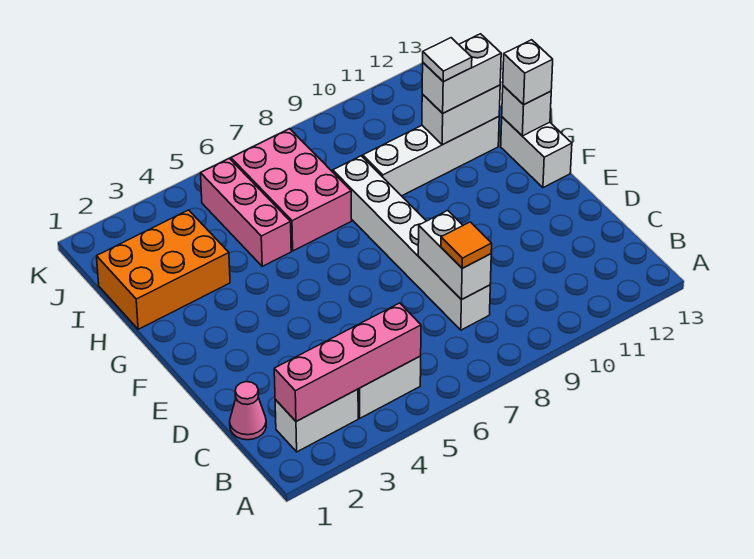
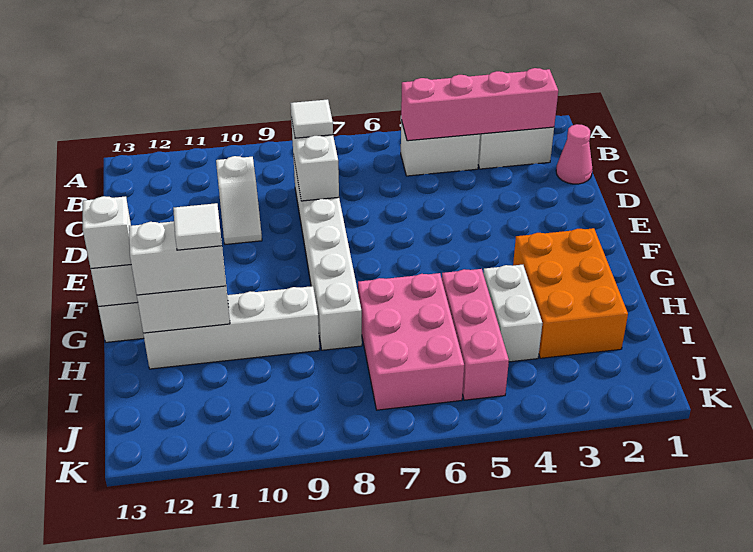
orange tile C8 level 3 -> white tile C8 level 3
none -> white slope C10:D10 level 1 top C
orange brick H1:I3 level 1 -> orange brick G2:I3 level 1
none -> white brick H4:I4 level 1

